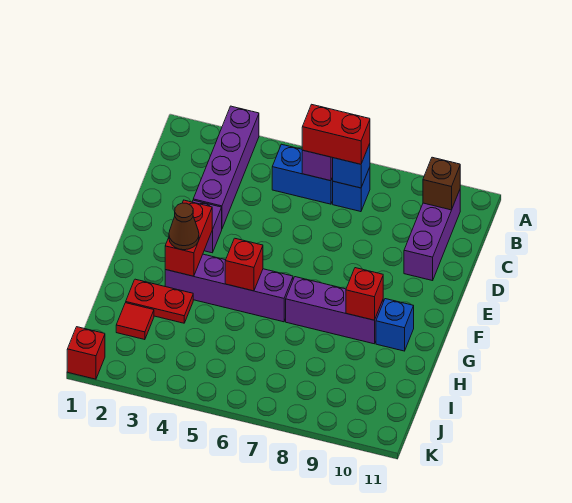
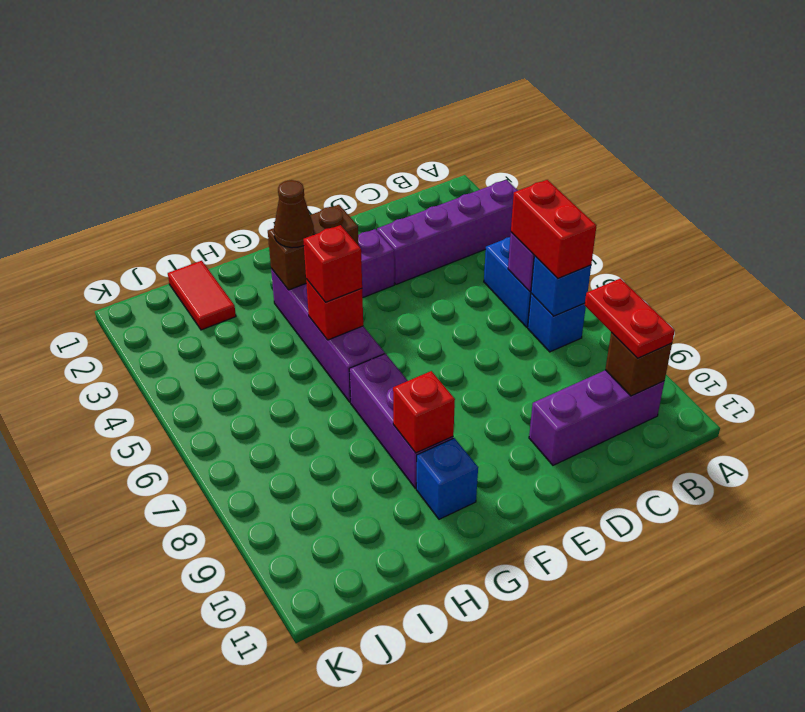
red brick F3:G3 level 2 -> brown brick F3:G3 level 2
red plate H2:H3 level 1 -> red plate B9:B10 level 3
red tile I2 level 1 -> red tile I1:I2 level 1
red brick K1 level 1 -> red brick G5 level 3

